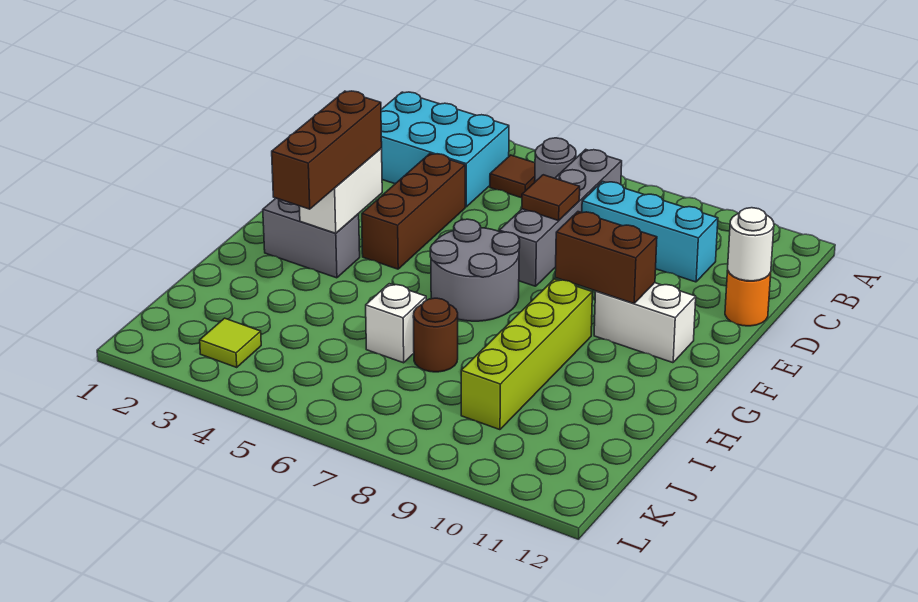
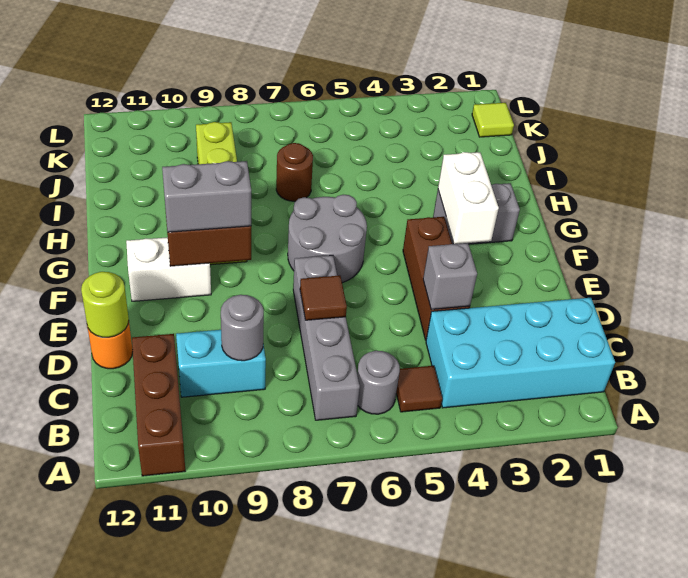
cyan brick B2:C4 level 1 -> cyan brick B1:C4 level 1
cyan brick C8:C10 level 1 -> cyan brick C9:C10 level 1
none -> grey round brick C9 level 2
none -> grey brick D4 level 2
white round brick D12 level 2 -> lime round brick D12 level 2
brown brick F3:H3 level 3 -> brown brick A11:C11 level 1
none -> grey brick F9:F10 level 3
white brick I6 level 1 -> none
lime tile K3 level 1 -> lime tile K1 level 1

